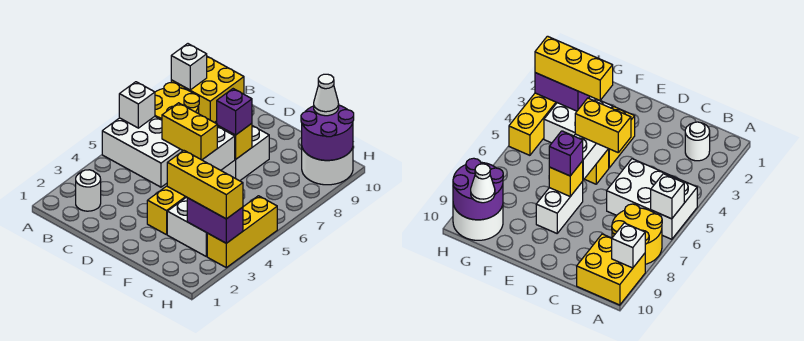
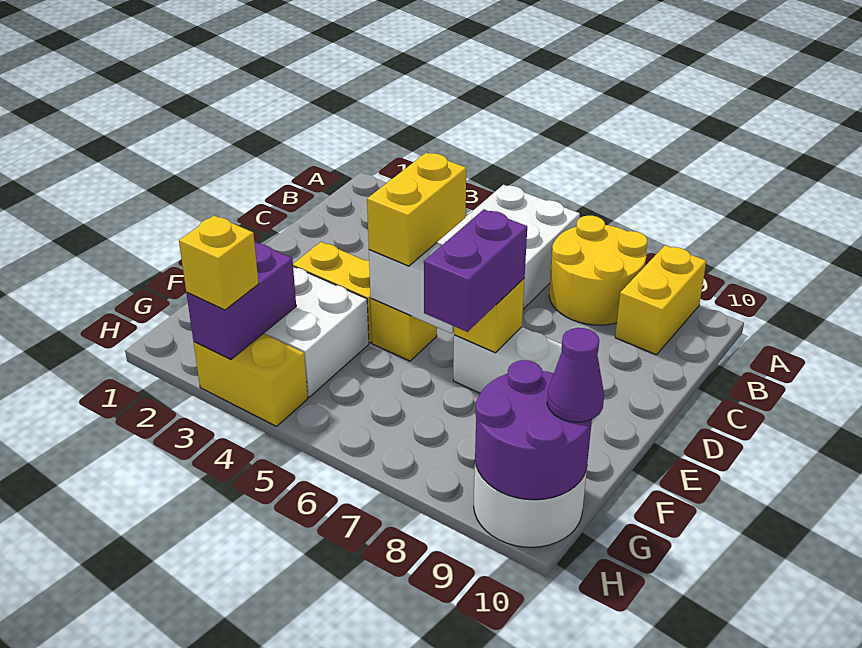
white brick A6 level 2 -> none
yellow brick A9:B10 level 1 -> yellow brick A9:B9 level 1
white brick A9 level 2 -> none
white round brick B2 level 1 -> none
purple brick E7 level 3 -> purple brick E7:F7 level 3
yellow brick F3:H3 level 3 -> yellow brick H3 level 3
white cone G10 level 3 -> purple cone G10 level 3
yellow brick H3:H5 level 1 -> yellow brick H3:H4 level 1

